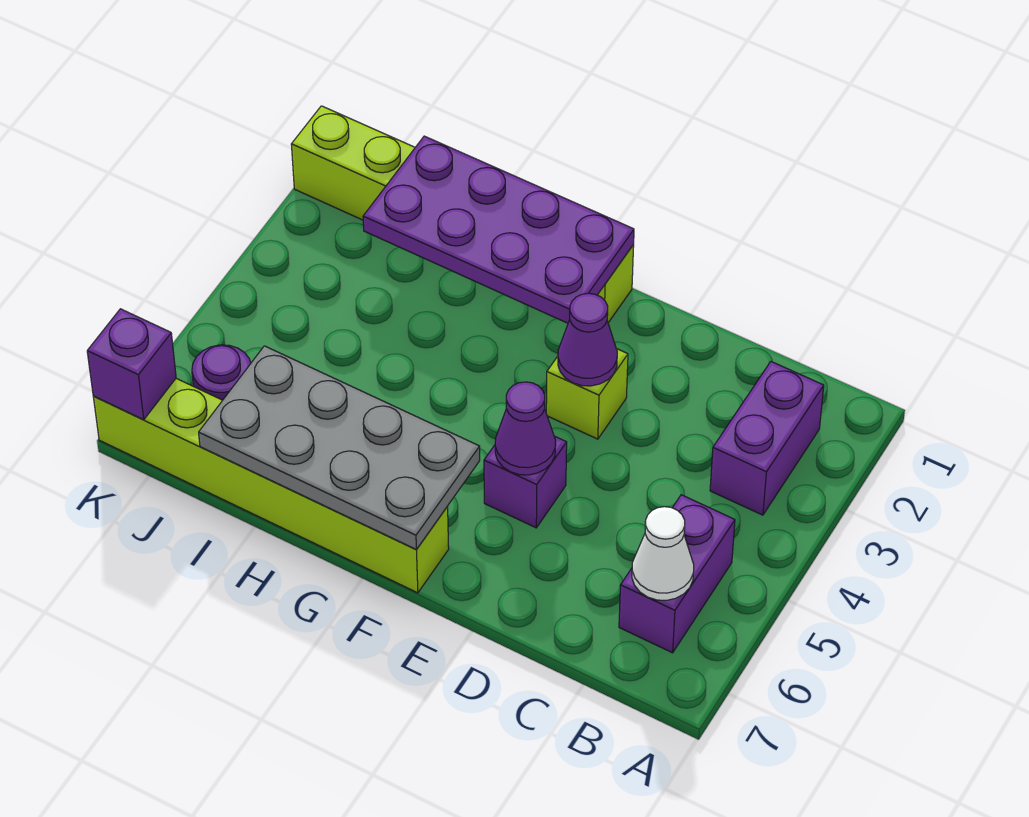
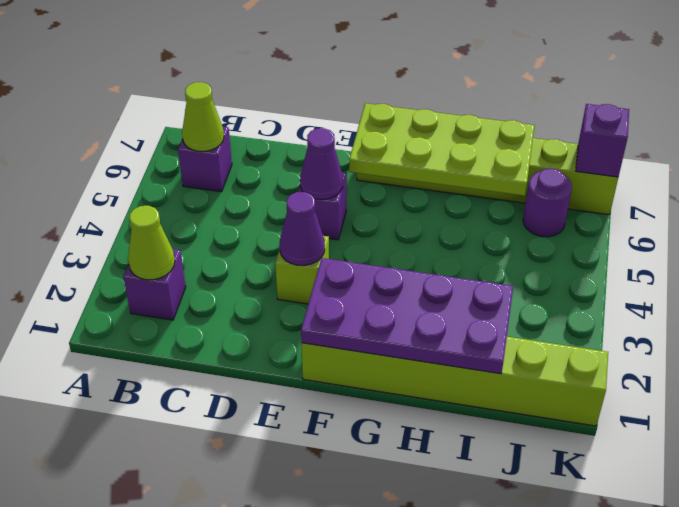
purple brick B2:B3 level 1 -> purple brick B2 level 1
none -> lime cone B2 level 2
purple brick B5:B6 level 1 -> purple brick B6 level 1
white cone B6 level 2 -> lime cone B6 level 2
grey plate F6:I7 level 2 -> lime plate F6:I7 level 2

